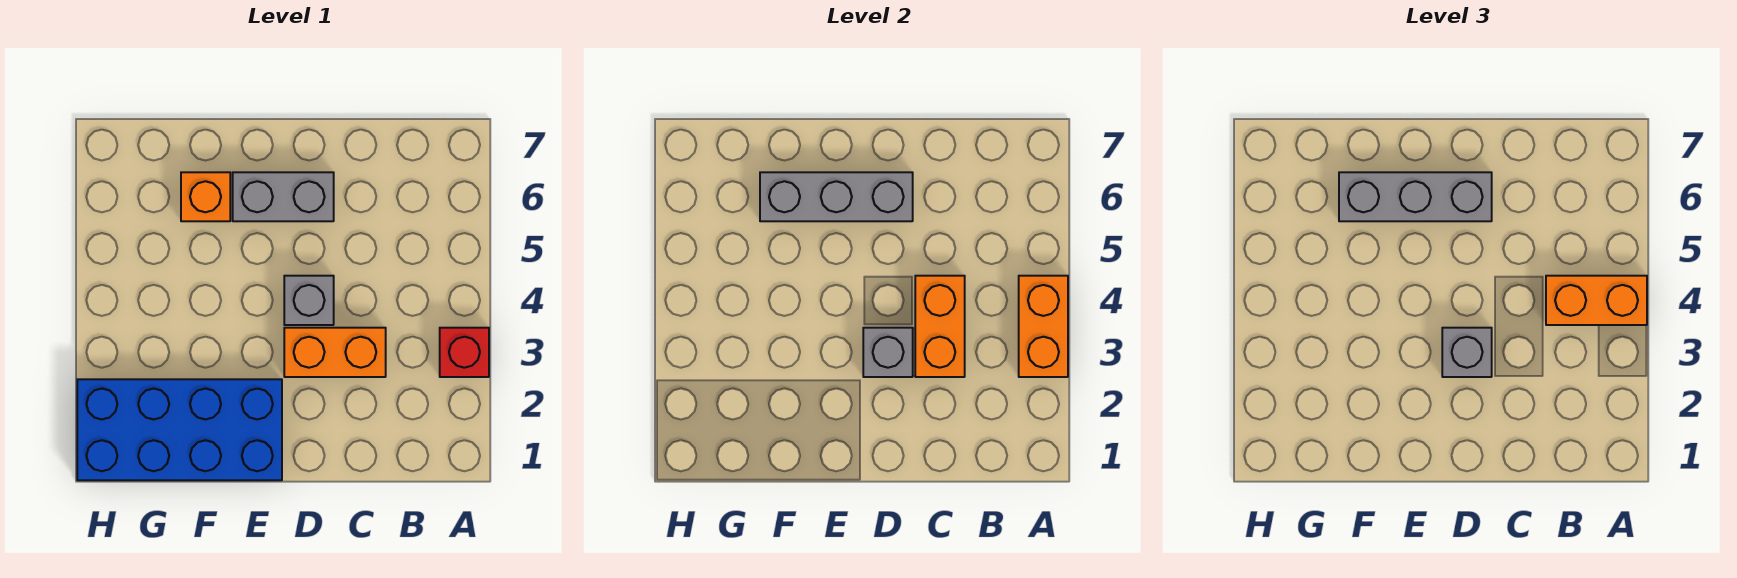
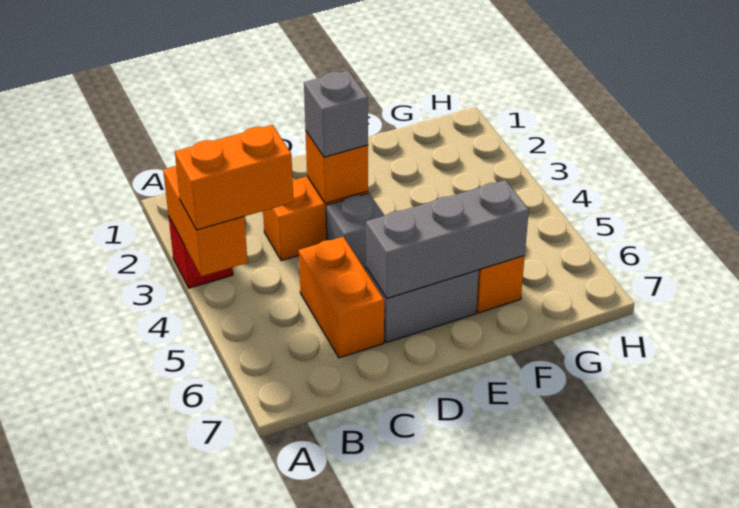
orange brick C3:C4 level 2 -> orange brick C5:C6 level 1
grey brick D3 level 2 -> orange brick D3 level 2
grey brick D6:F6 level 3 -> none
blue brick E1:H2 level 1 -> none

